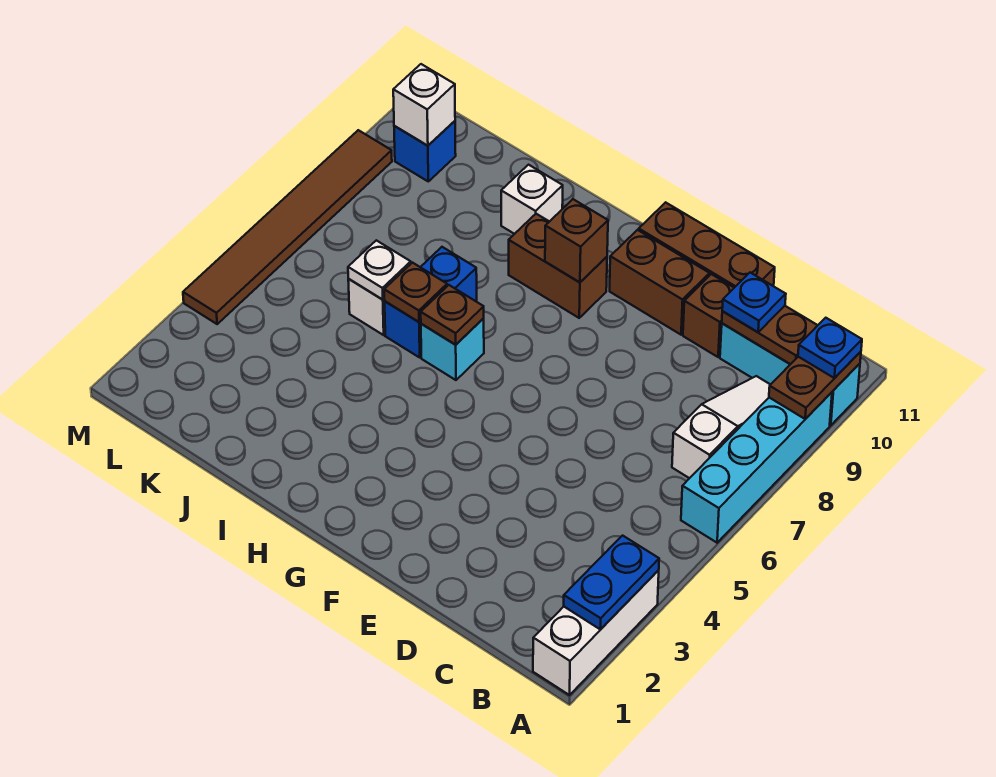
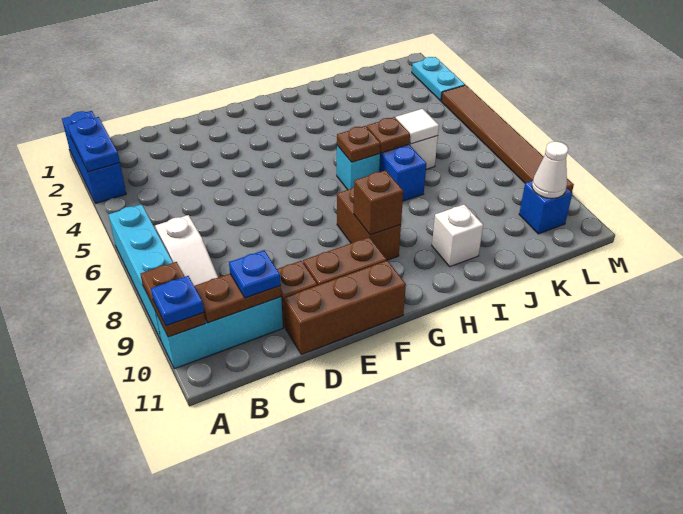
white brick A1:A3 level 1 -> blue brick A1:A3 level 1
brown brick G9:H9 level 1 -> brown brick G8:G9 level 1
white plate J6 level 2 -> white tile J6 level 2
white brick L10 level 2 -> white cone L10 level 2
none -> cyan plate M2:M3 level 1

